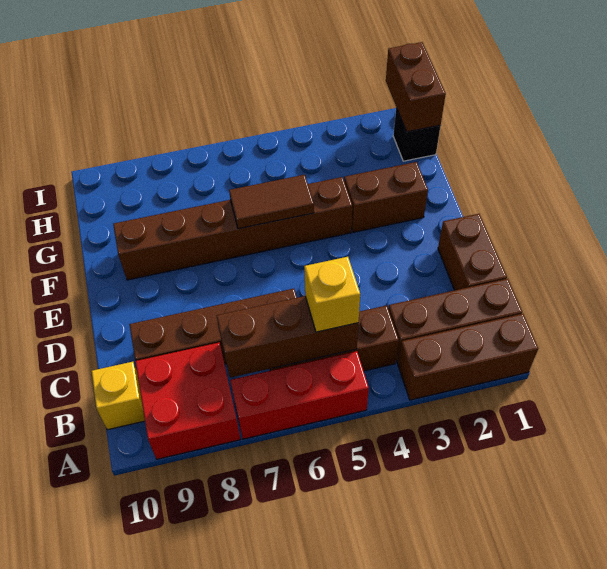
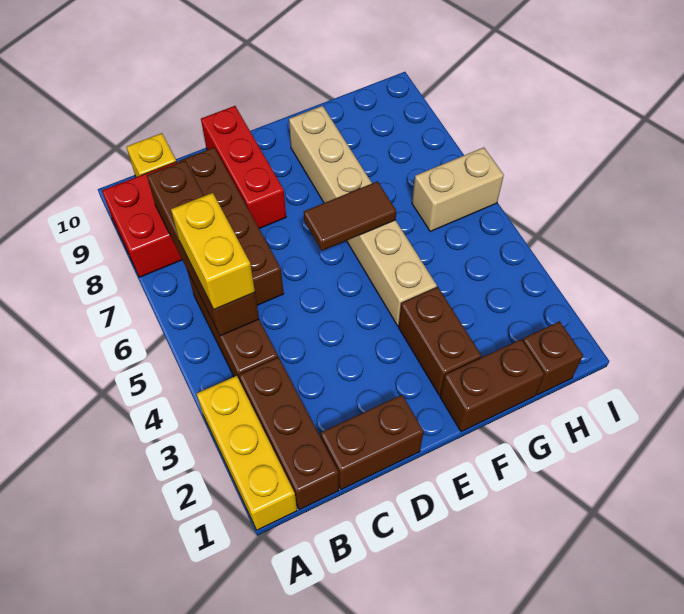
brown brick A1:A3 level 1 -> yellow brick A1:A3 level 1
red brick A5:A7 level 1 -> red brick D8:D10 level 1
brown brick B5:B7 level 2 -> brown brick B5:B8 level 2
yellow brick B5 level 3 -> yellow brick B5:B6 level 3
brown brick F4:F9 level 1 -> tan brick F4:F9 level 1
brown tile F5:F6 level 2 -> brown tile E6:F6 level 2
black brick H1 level 1 -> brown brick H1 level 1
brown brick H1:I1 level 2 -> brown brick F1:G1 level 1
none -> tan brick H6:I6 level 1

